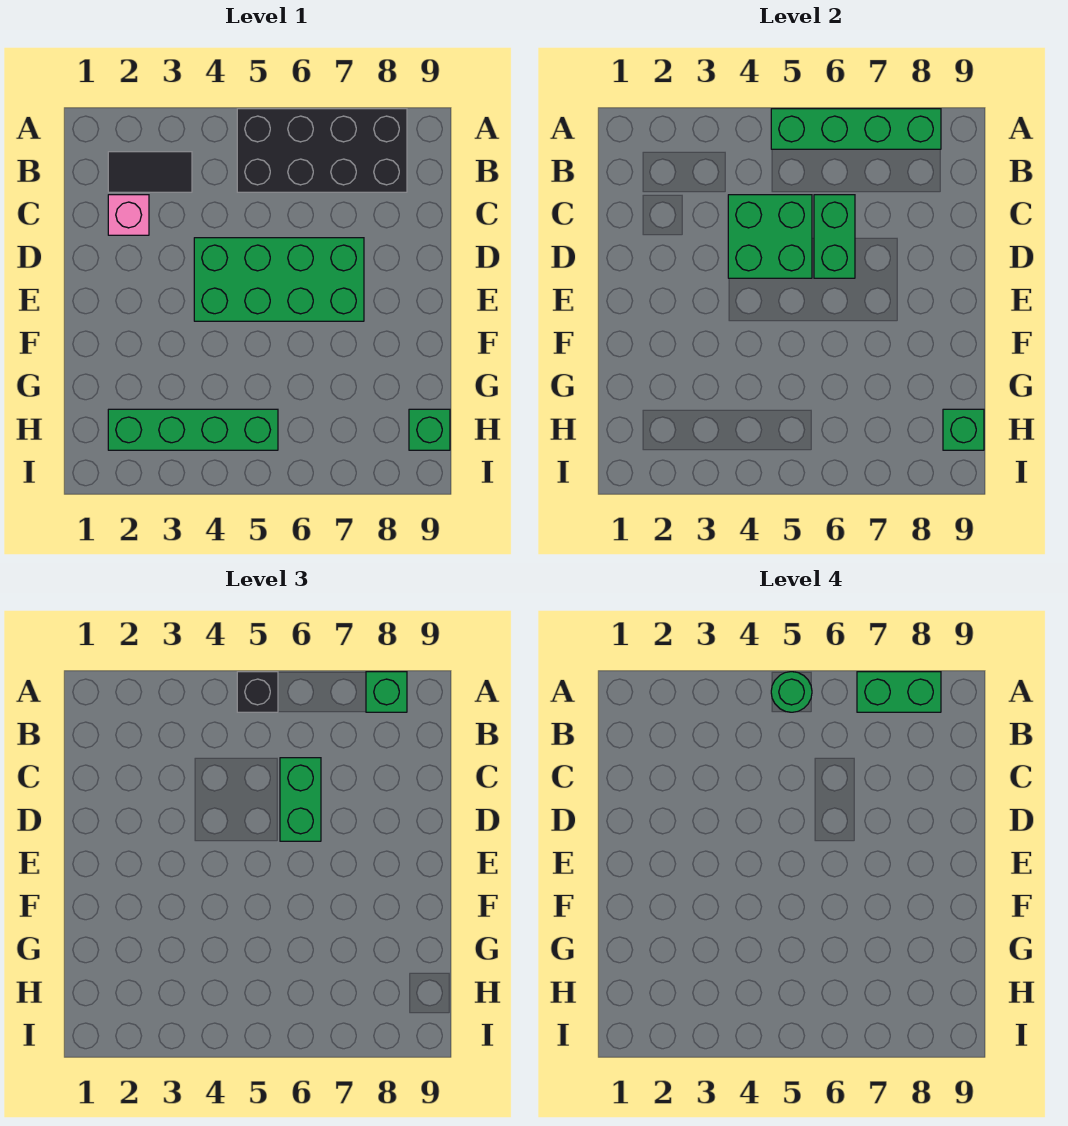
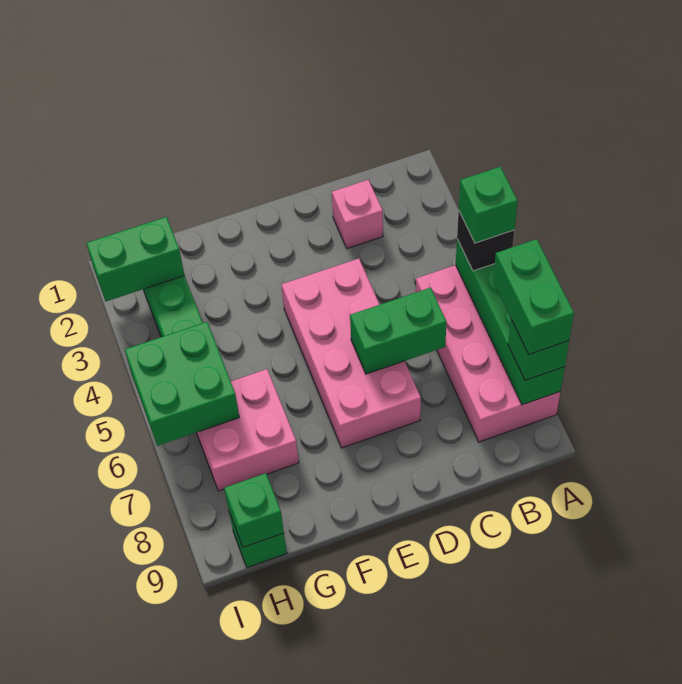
black brick A5:B8 level 1 -> pink brick A5:B8 level 1
green round brick A5 level 4 -> green brick A5 level 4
black tile B2:B3 level 1 -> none
green brick C4:D5 level 2 -> green brick H5:I6 level 2
green brick C6:D6 level 3 -> green brick H2:I2 level 2
green brick D4:E7 level 1 -> pink brick D4:E7 level 1
none -> pink brick G6:H7 level 1

